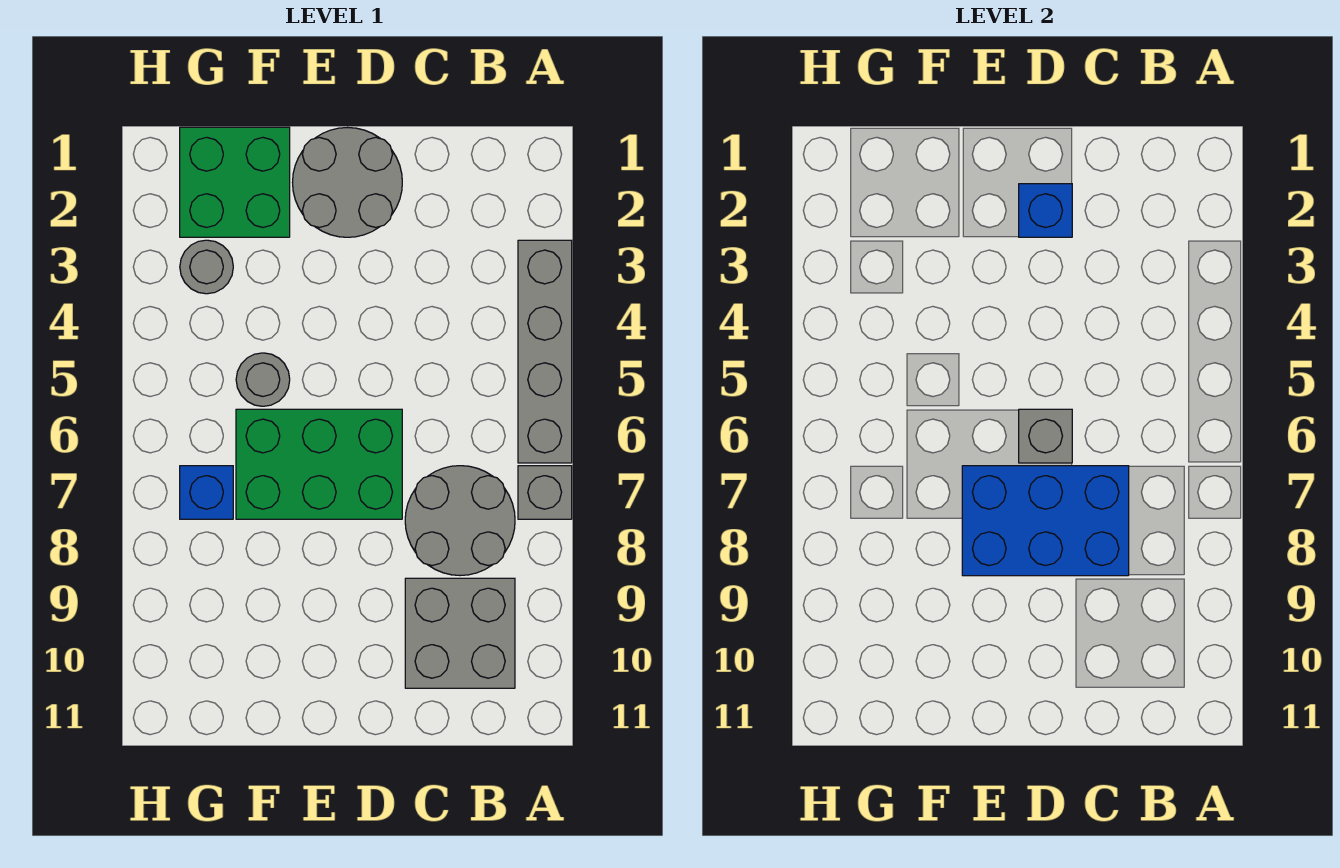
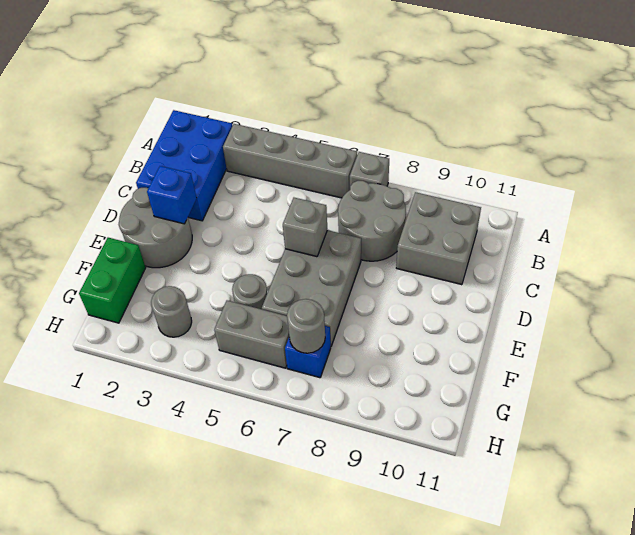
blue brick C7:E8 level 2 -> blue brick A1:C2 level 1
green brick D6:F7 level 1 -> grey brick D6:F7 level 1
green brick F1:G2 level 1 -> green brick F1:G1 level 1
none -> grey brick G5:G6 level 1
none -> grey round brick G7 level 2

